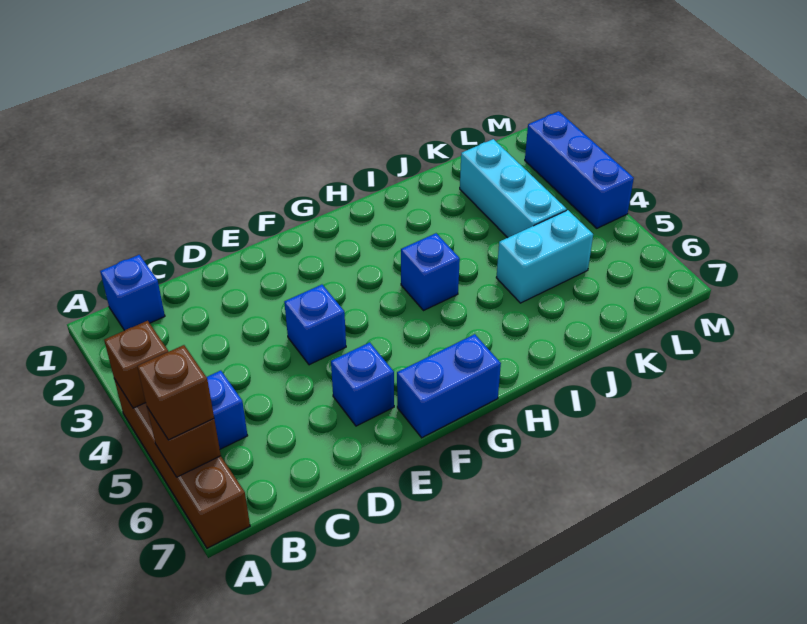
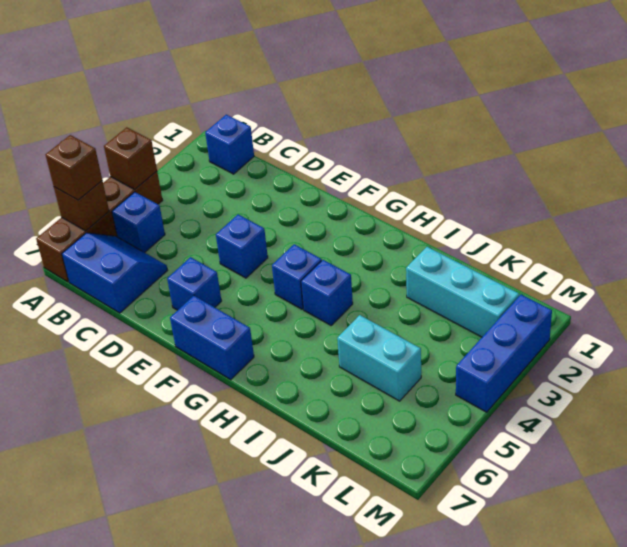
none -> blue slope B6:C7 level 1 top 7
none -> blue brick G4 level 1
cyan brick K2:K4 level 1 -> cyan brick J2:L2 level 1

